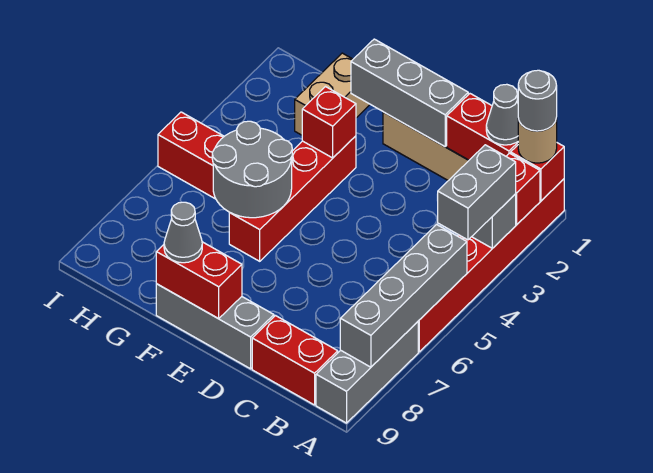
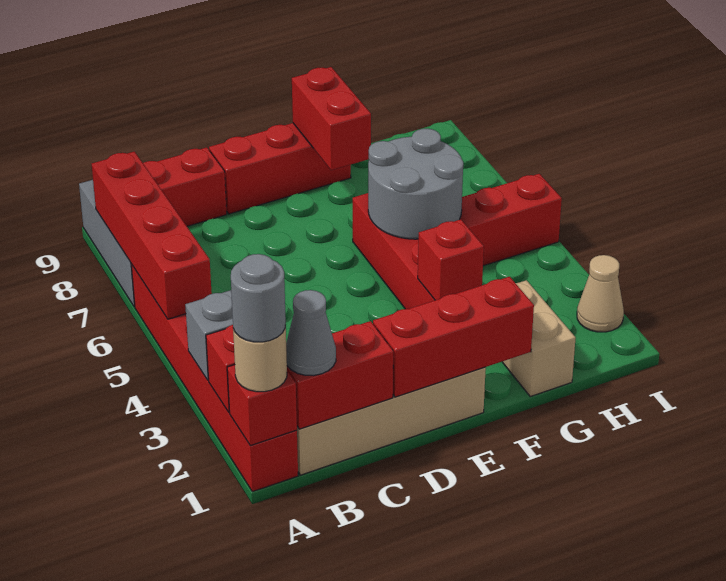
grey brick A3:A4 level 3 -> none
grey brick A5:A8 level 2 -> red brick A5:A8 level 2
grey brick D1:F1 level 2 -> red brick D1:F1 level 2
grey brick D9:F9 level 1 -> red brick D9:F9 level 1
red brick E9:F9 level 2 -> red brick F8:F9 level 2
grey cone F9 level 3 -> none
none -> tan cone I2 level 1

